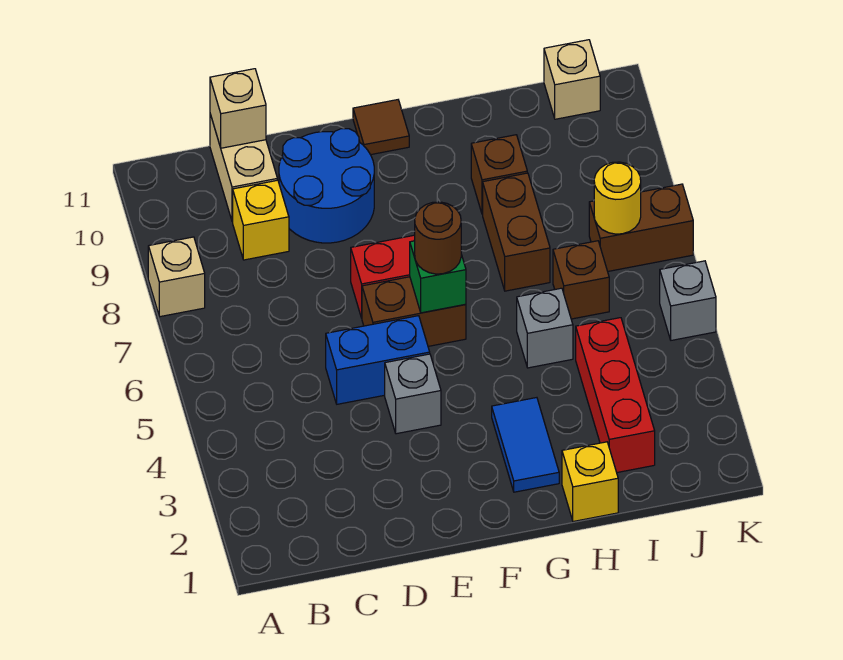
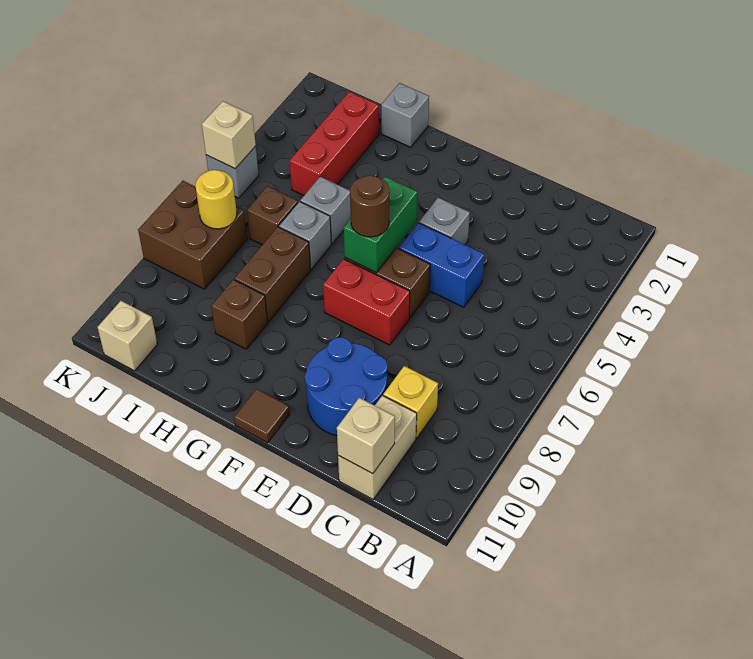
tan brick A8 level 1 -> tan brick K5 level 2
green brick F6 level 2 -> green brick F5:F6 level 2
blue tile G2:G3 level 1 -> none
yellow brick H1 level 1 -> grey brick H1 level 1
none -> grey brick H6 level 1
brown brick J7:K7 level 1 -> brown brick J7:K8 level 1

